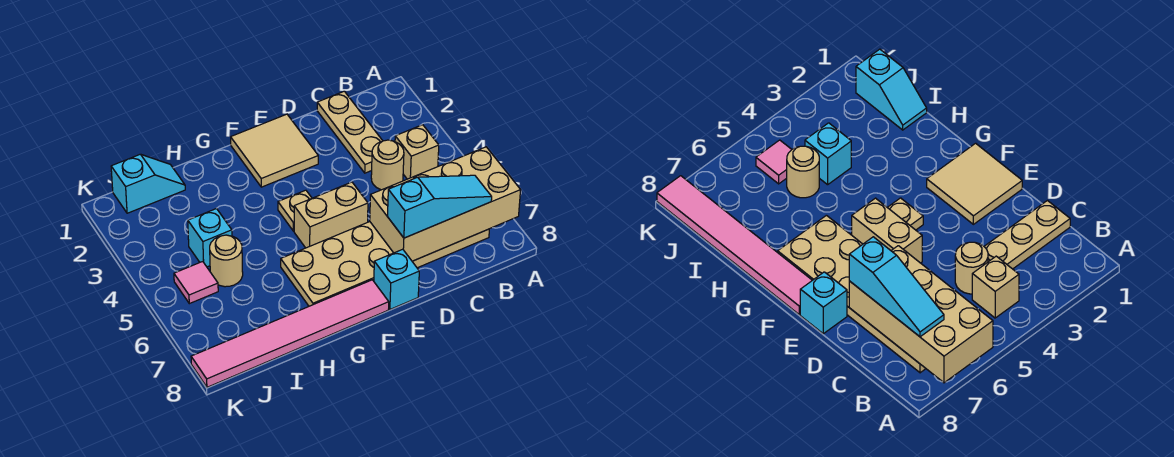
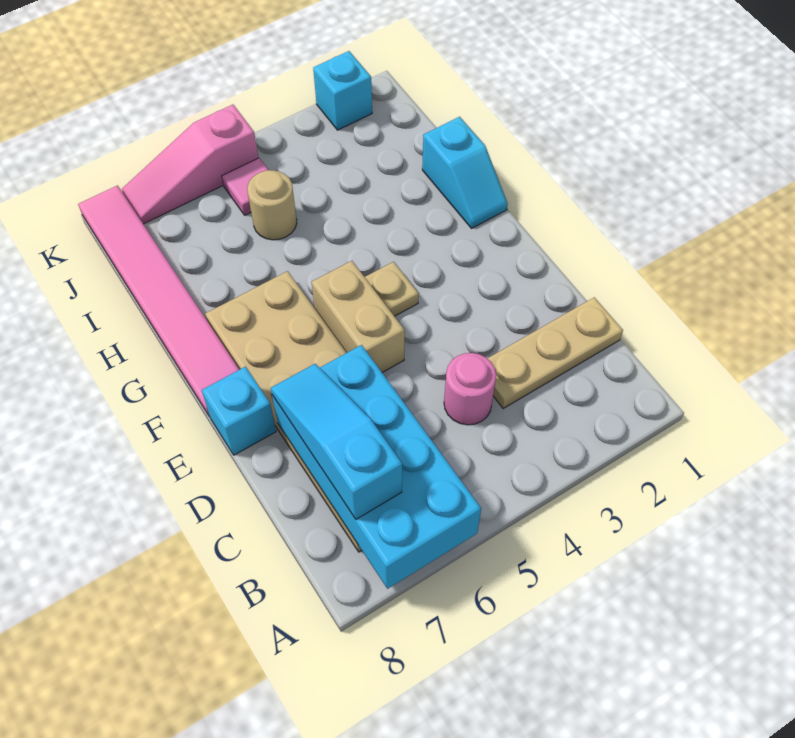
tan brick A6:D7 level 2 -> cyan brick A6:D7 level 2
tan brick B4 level 1 -> none
cyan slope B7:D7 level 3 top D -> cyan slope B7:D7 level 3 top B
tan round brick C4 level 1 -> pink round brick C4 level 1
tan tile E1:F2 level 1 -> none
cyan slope I1:J1 level 1 top J -> cyan slope G1:H1 level 1 top H
cyan brick I4 level 1 -> cyan brick K2 level 1
none -> pink slope K5:K7 level 1 top 5

